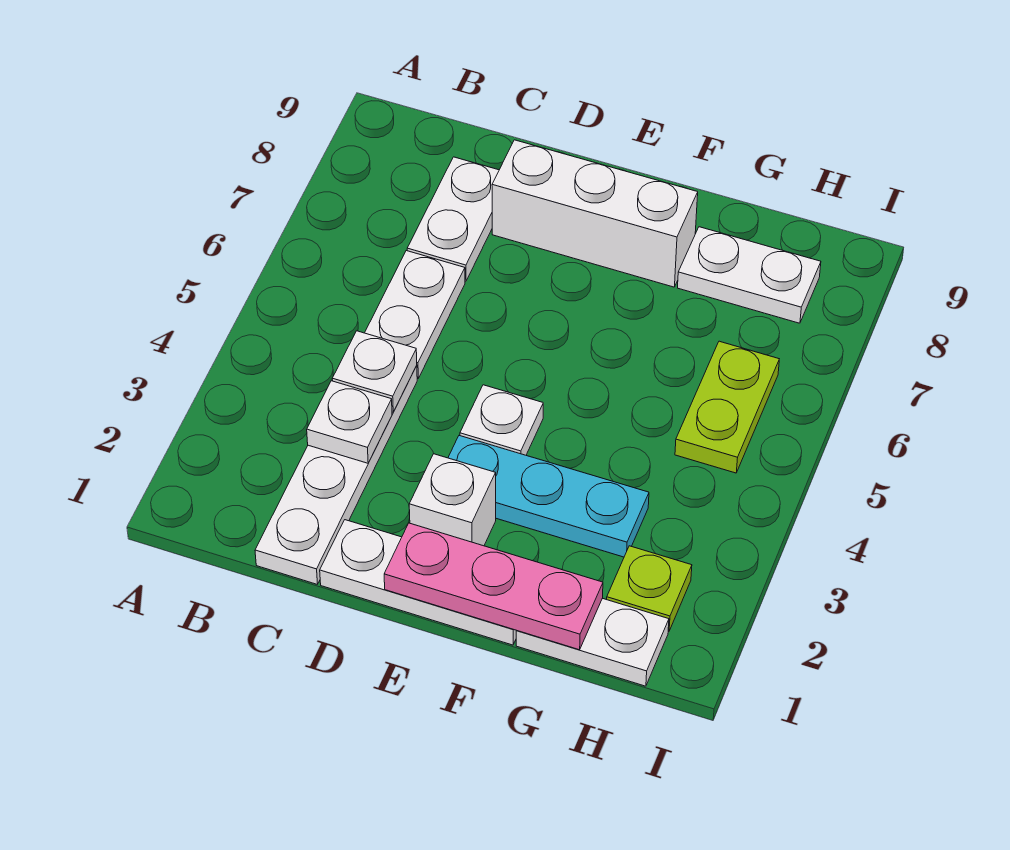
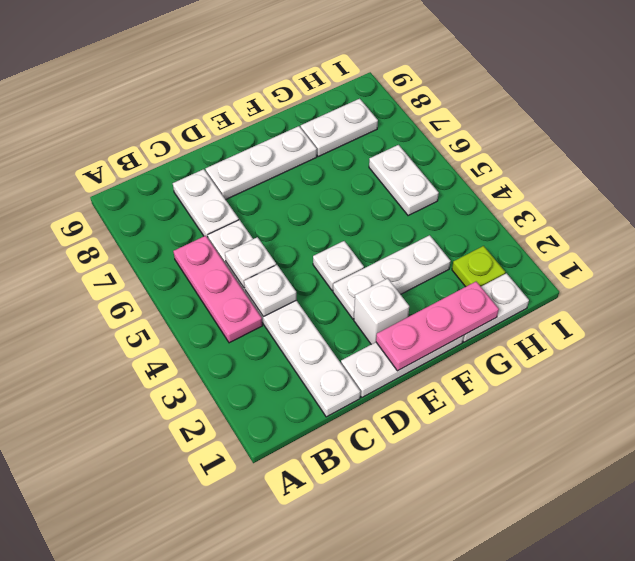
none -> pink plate B4:B6 level 1
white plate C3 level 2 -> white plate C5 level 2
white brick D8:F8 level 1 -> white plate D8:F8 level 1
cyan plate E3:G3 level 1 -> white plate E3:G3 level 1
lime plate H5:H6 level 1 -> white plate H5:H6 level 1

